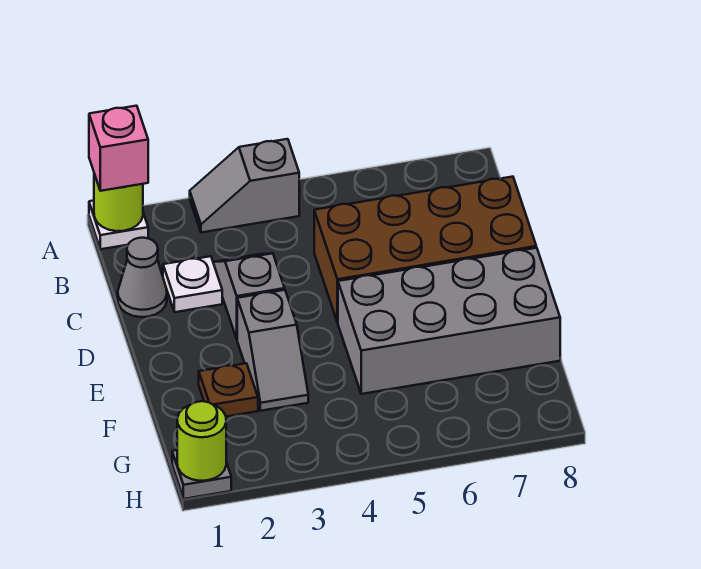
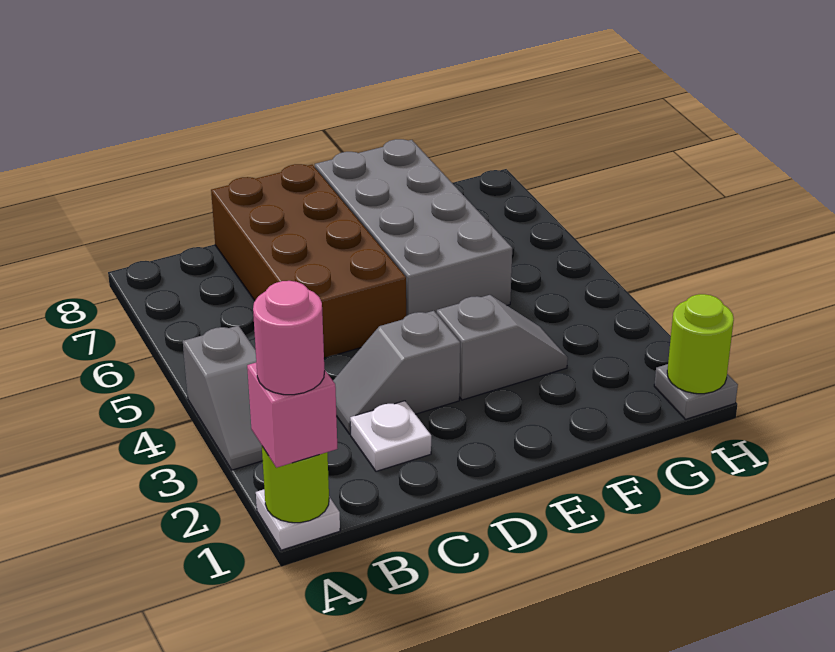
none -> pink round brick A1 level 4
grey cone C1 level 1 -> none
brown plate F2 level 1 -> none

